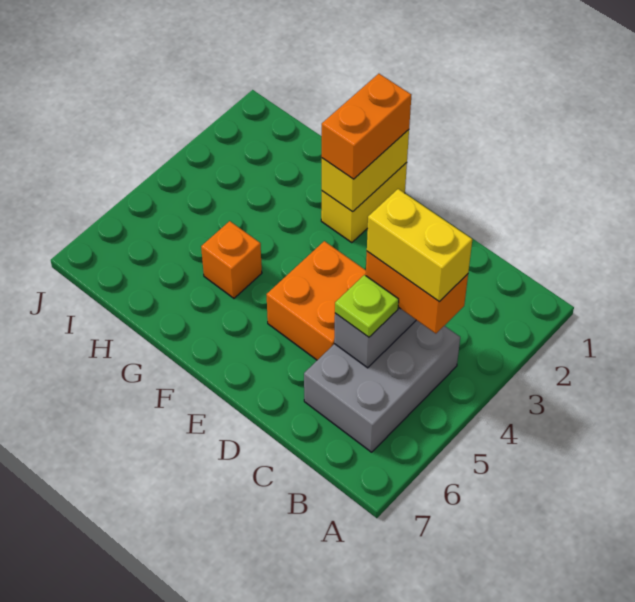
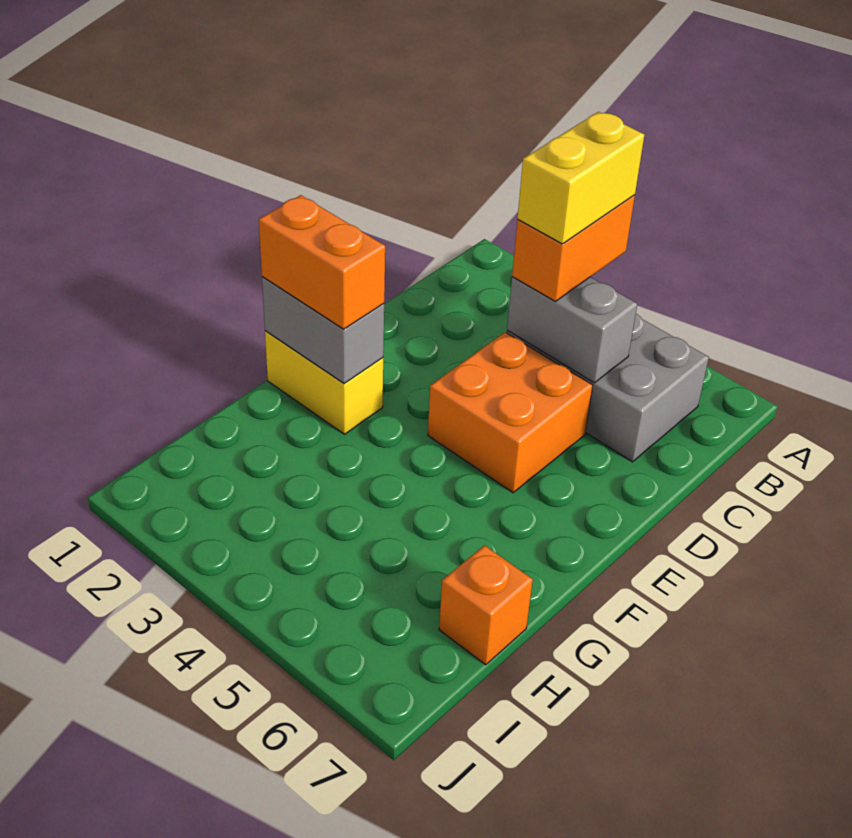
lime plate C5 level 3 -> none
yellow brick F1:F2 level 2 -> grey brick F1:F2 level 2
orange brick G5 level 1 -> orange brick H7 level 1

